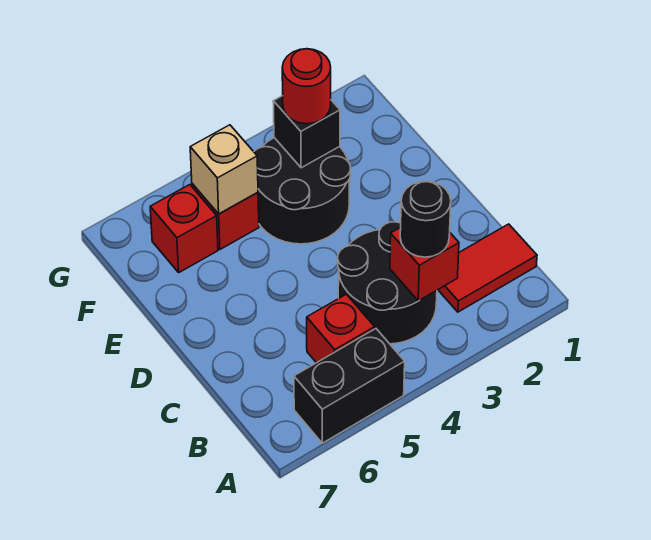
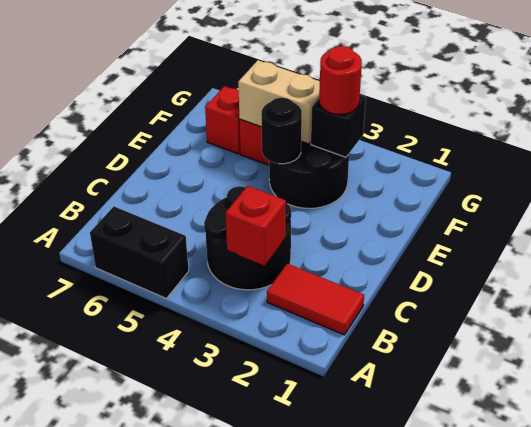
black round brick B3 level 3 -> black round brick E4 level 2
red brick B5 level 1 -> none
tan brick F5 level 2 -> tan brick F4:F5 level 2

